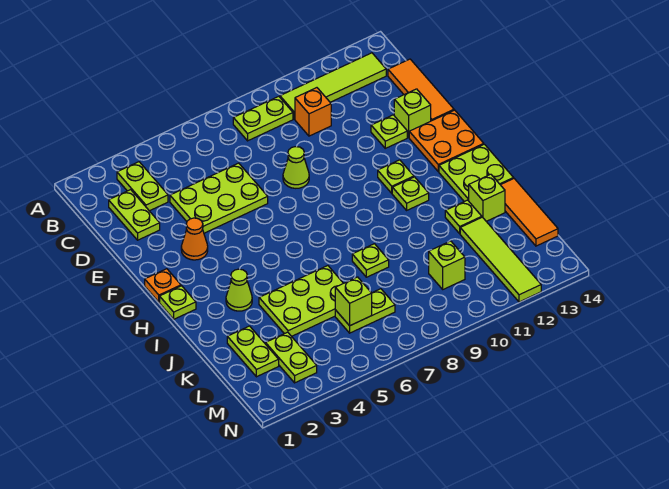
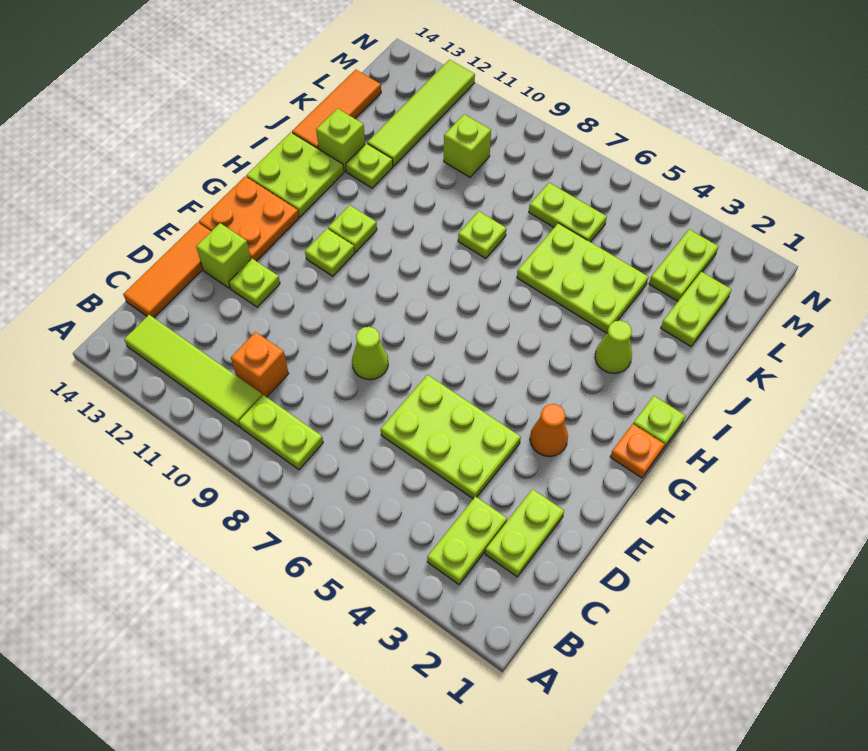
lime brick L6 level 2 -> none

